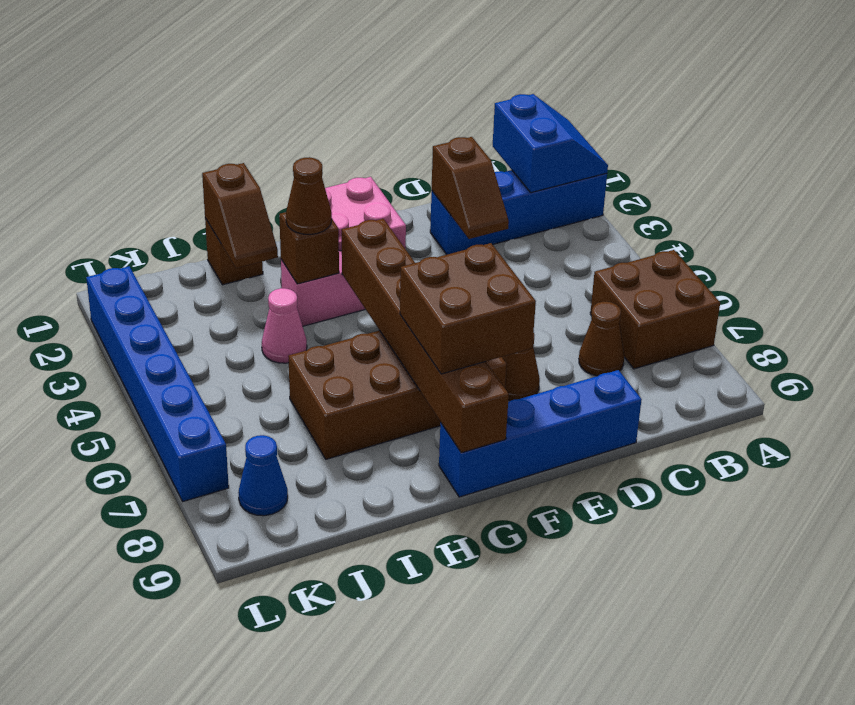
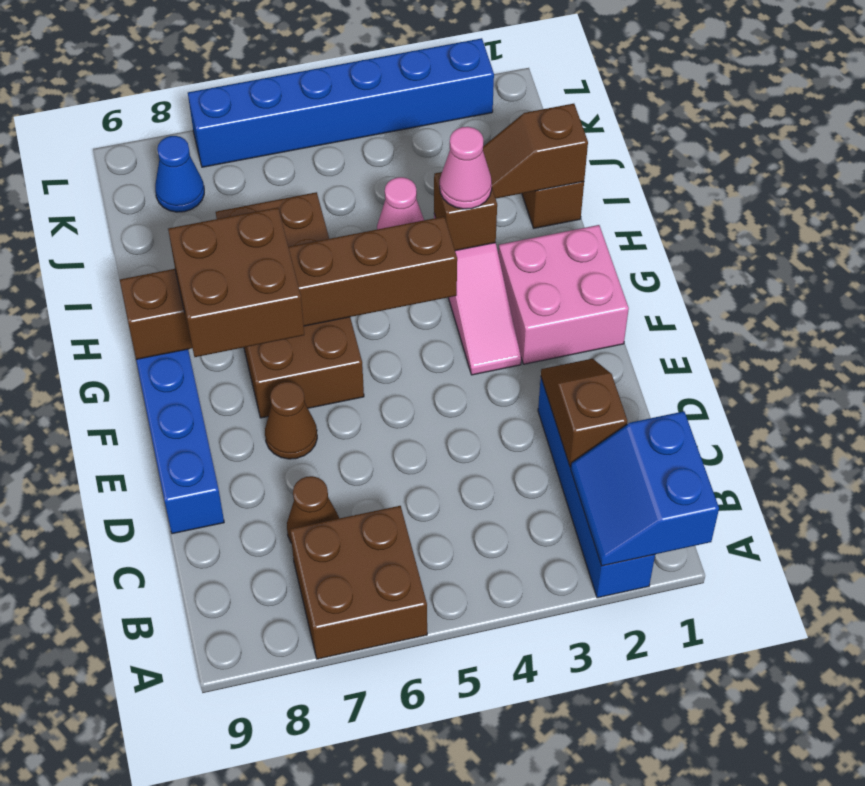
blue slope A1:B2 level 2 top B -> blue slope A1:B2 level 2 top 1
brown slope D2:D3 level 2 top 2 -> brown slope C2:D2 level 2 top C
brown cone H3 level 3 -> pink cone H3 level 3

